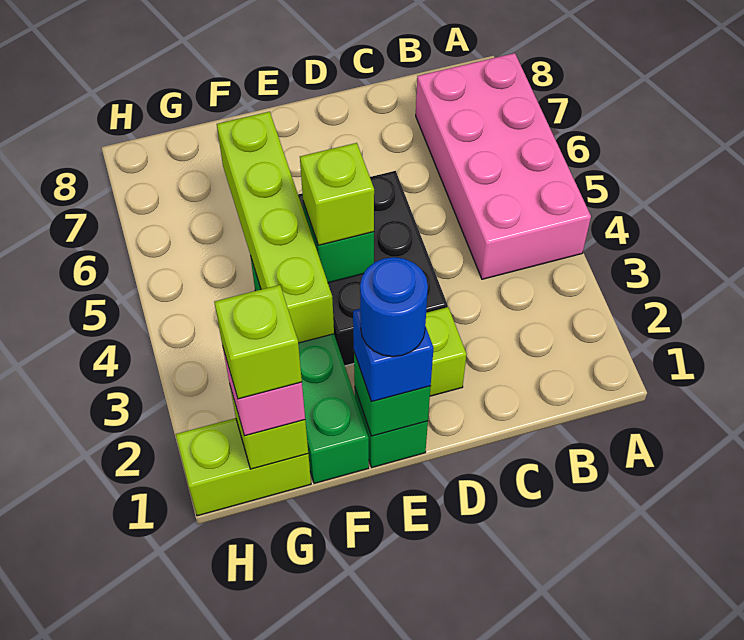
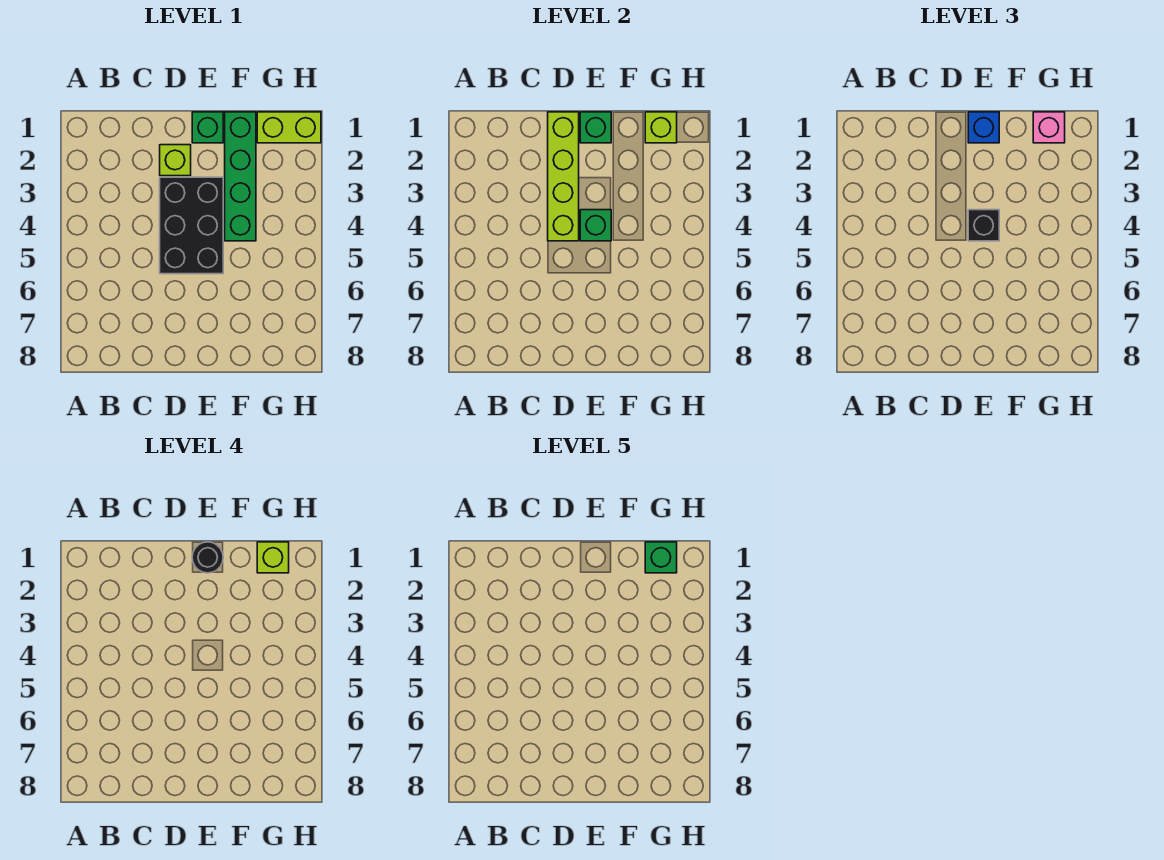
pink brick A4:B7 level 1 -> none
blue round brick E1 level 4 -> black round brick E1 level 4
lime brick E4 level 3 -> black brick E4 level 3
lime brick F3:F6 level 2 -> lime brick D1:D4 level 2
none -> green brick G1 level 5

